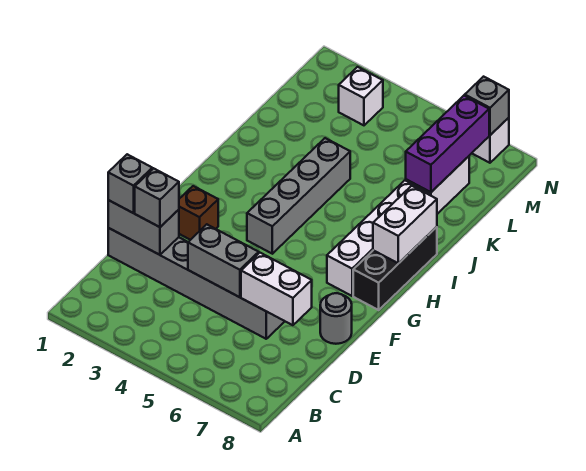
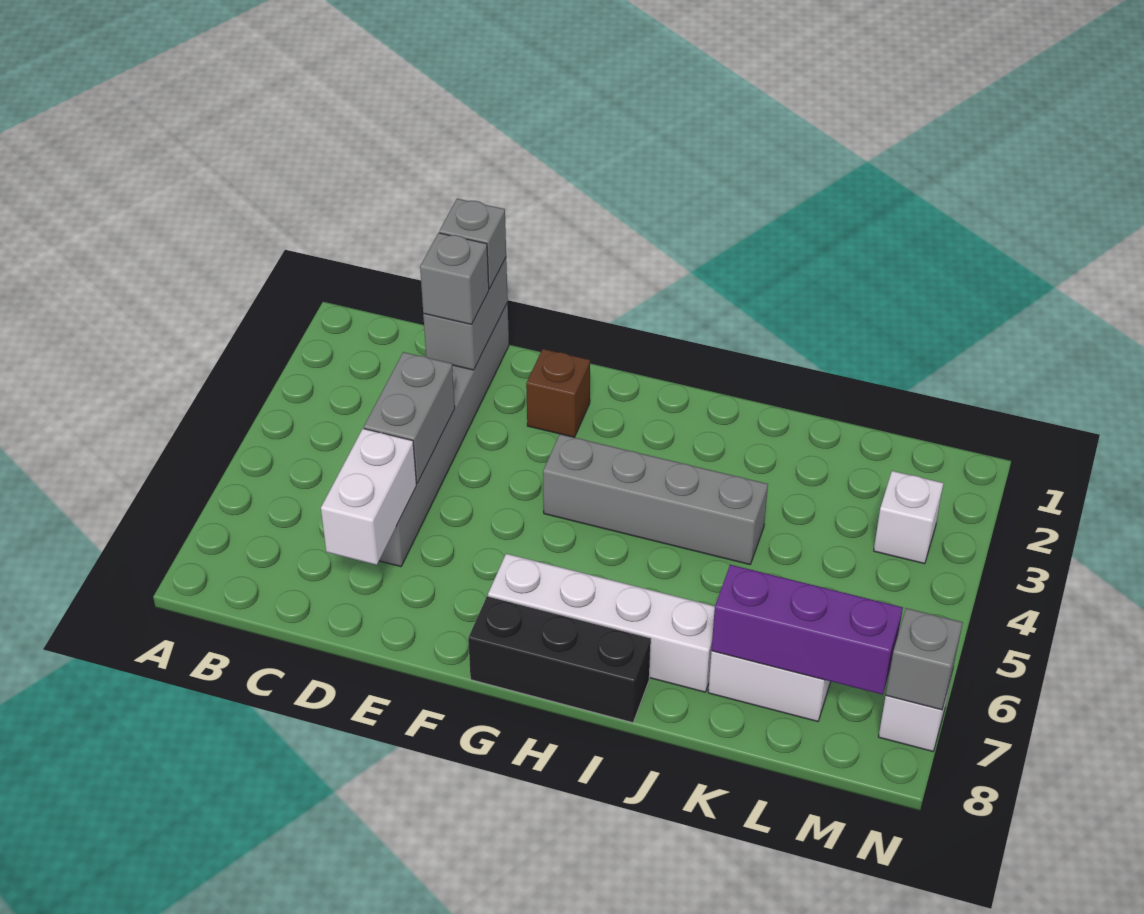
grey round brick E8 level 1 -> none
white brick H8:I8 level 2 -> none

